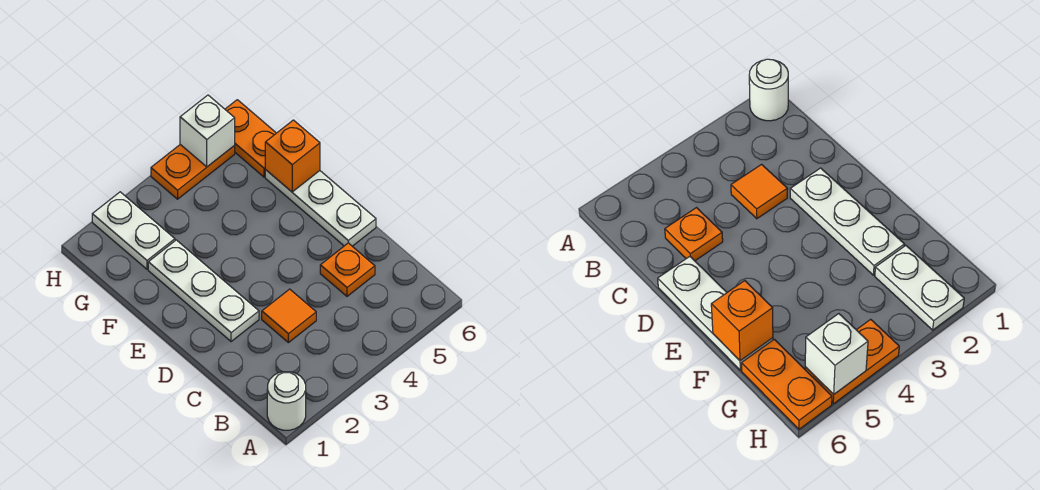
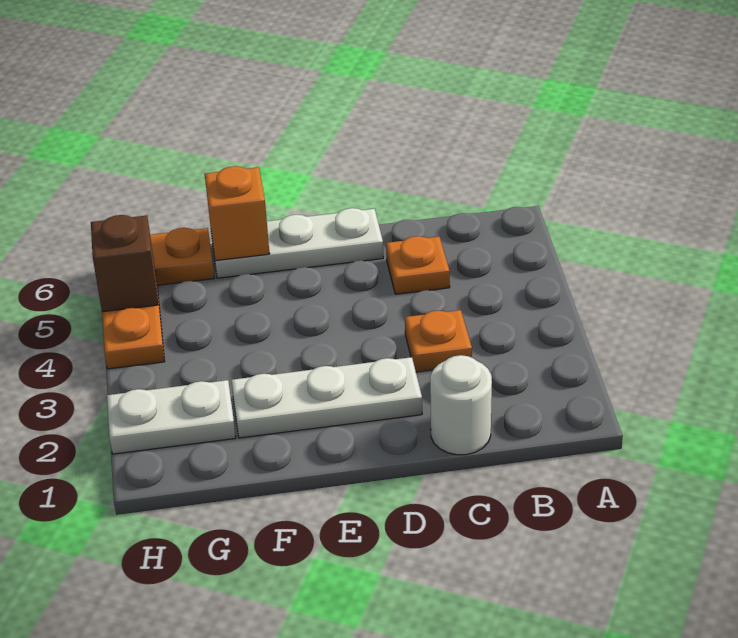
white round brick A1 level 1 -> white round brick C1 level 1
orange tile C3 level 1 -> orange plate C3 level 1
white brick H5 level 2 -> brown brick H5 level 2

